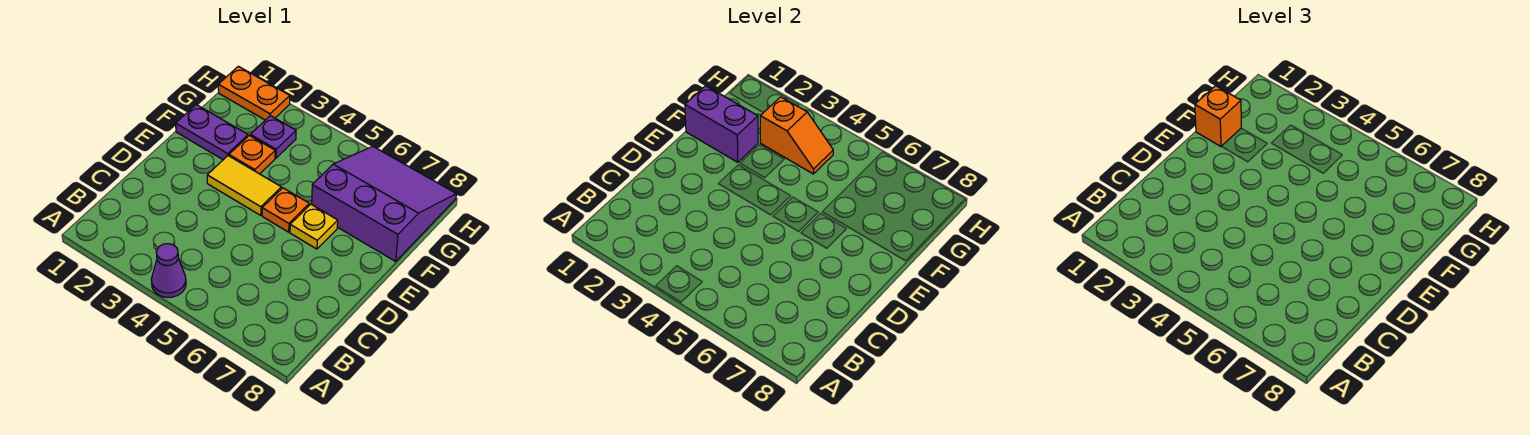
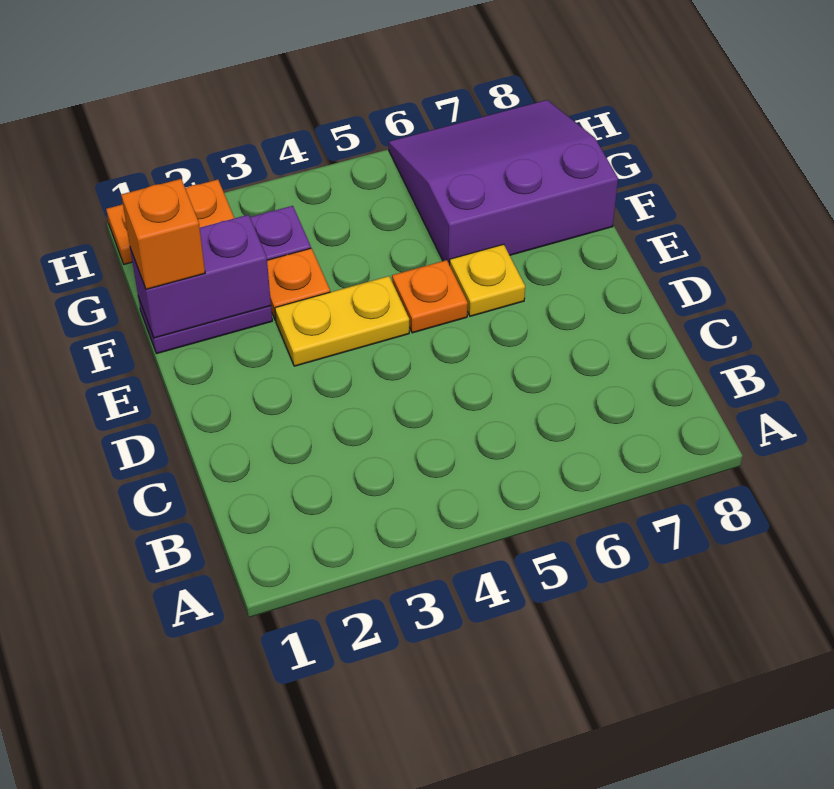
purple cone A4 level 1 -> none
yellow tile E3:E4 level 1 -> yellow plate E3:E4 level 1
orange slope G3:G4 level 2 top 3 -> none

